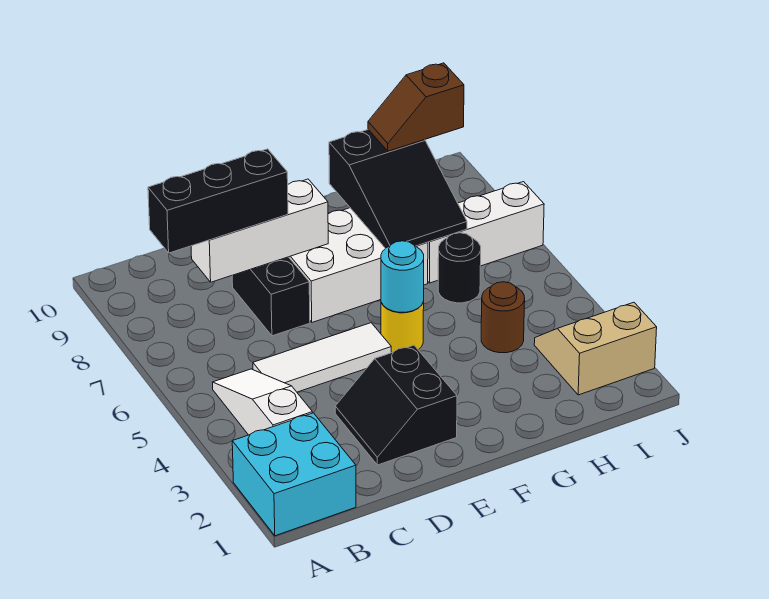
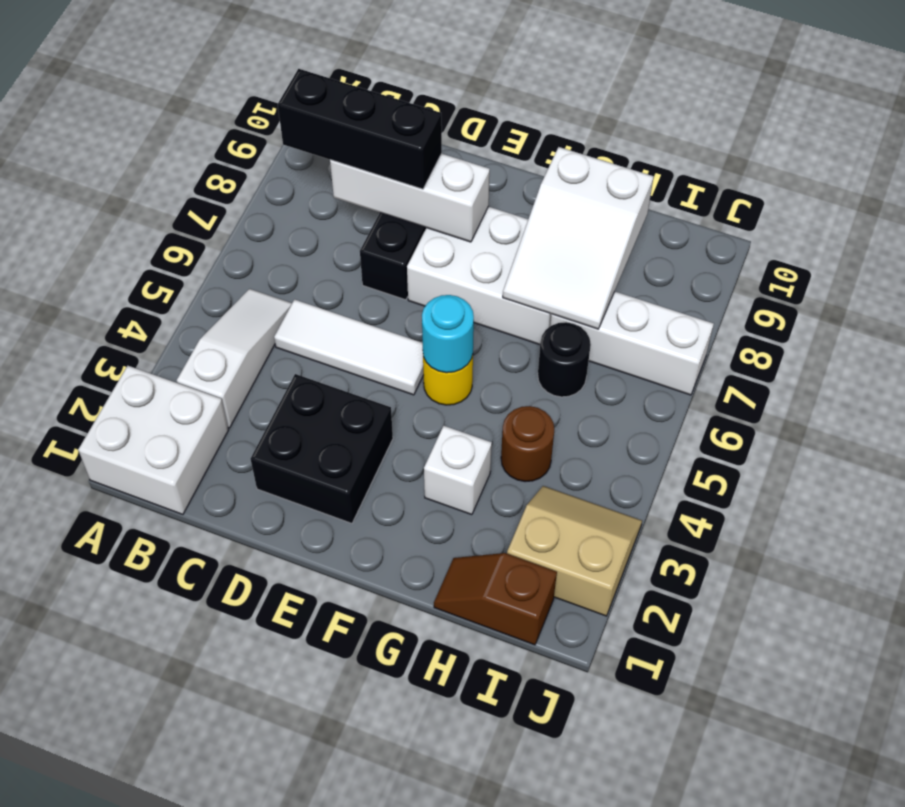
cyan brick A1:B2 level 1 -> white brick A1:B2 level 1
black slope D2:E3 level 1 top E -> black brick D2:E3 level 1
none -> white brick G3 level 1
black slope G7:H9 level 2 top 9 -> white slope G7:H9 level 2 top 9
brown slope H9:I9 level 3 top I -> brown slope H1:I1 level 1 top I

